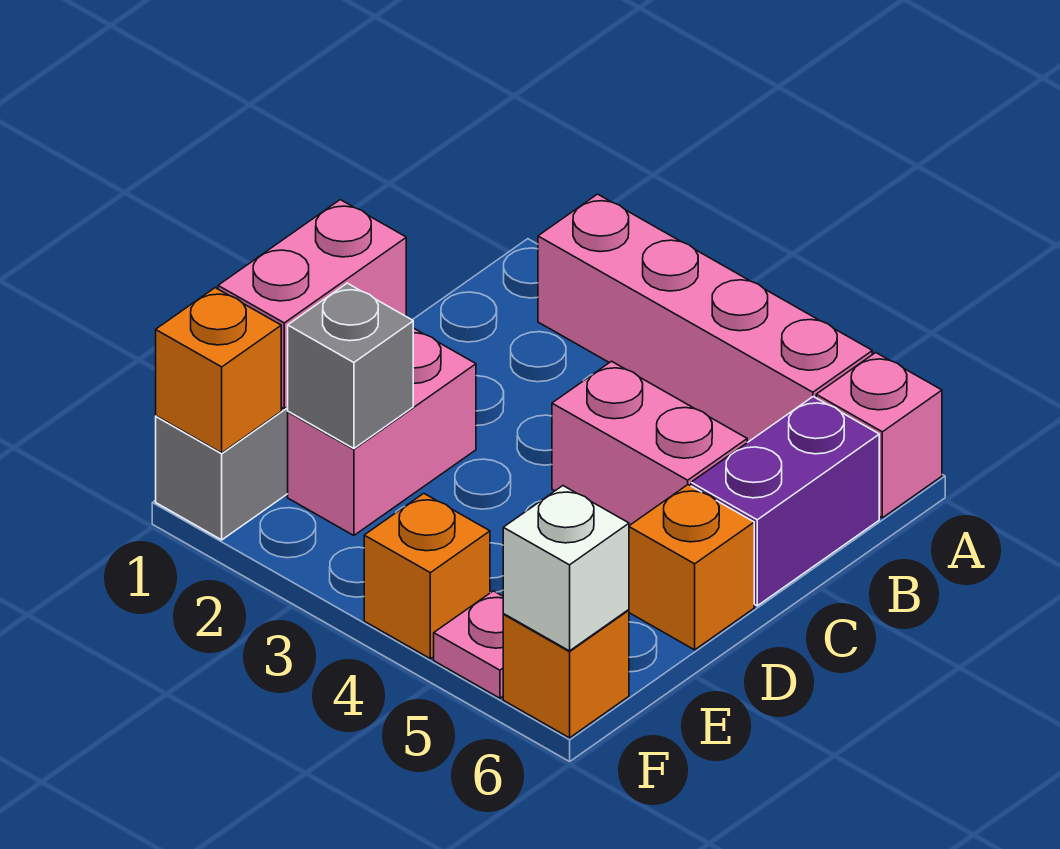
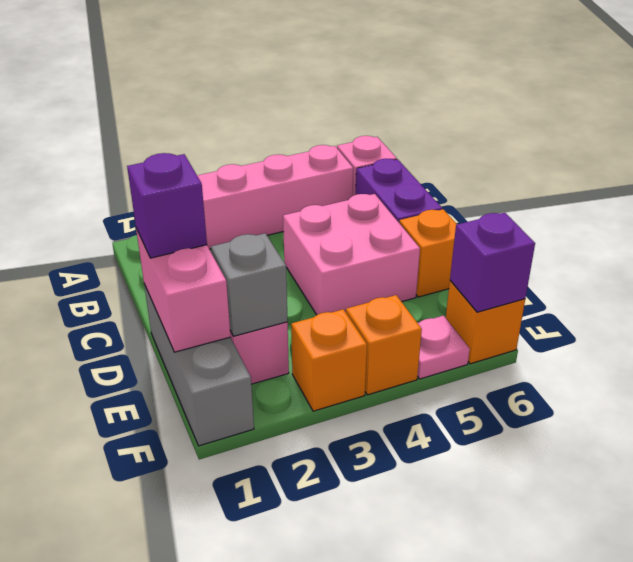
pink brick C4:C5 level 1 -> pink brick C4:D5 level 1
none -> purple brick D1 level 3
orange brick F1 level 2 -> orange brick F3 level 1
white brick F6 level 2 -> purple brick F6 level 2

